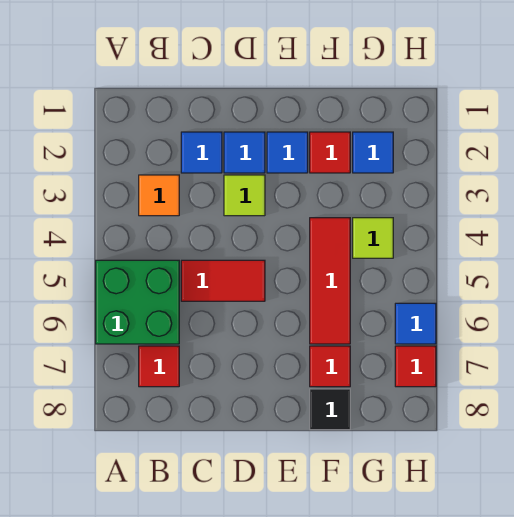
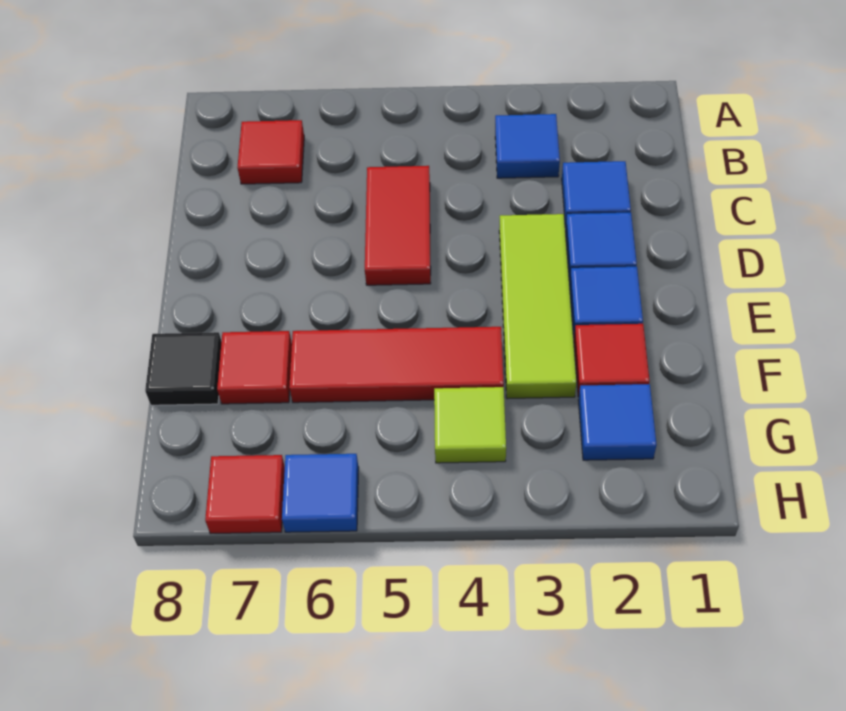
green brick A5:B6 level 1 -> none
orange tile B3 level 1 -> blue tile B3 level 1
lime tile D3 level 1 -> lime tile D3:F3 level 1

